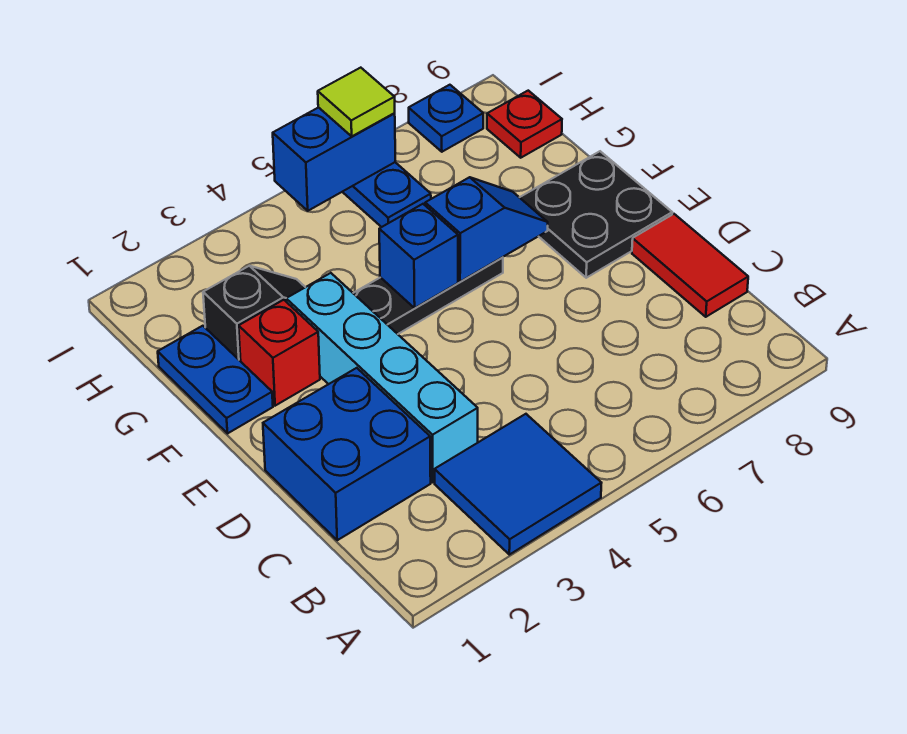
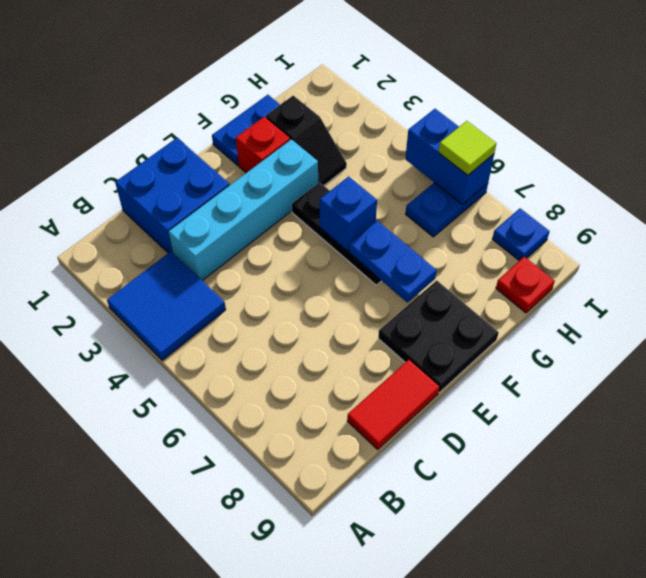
blue slope F6:F7 level 2 top 6 -> blue plate F6:F7 level 2

